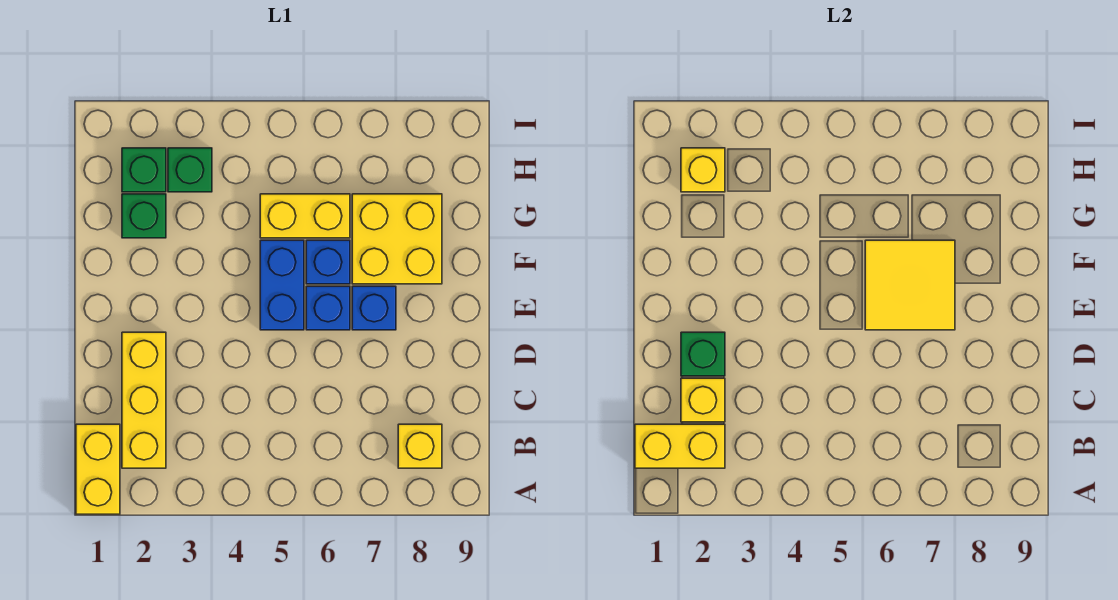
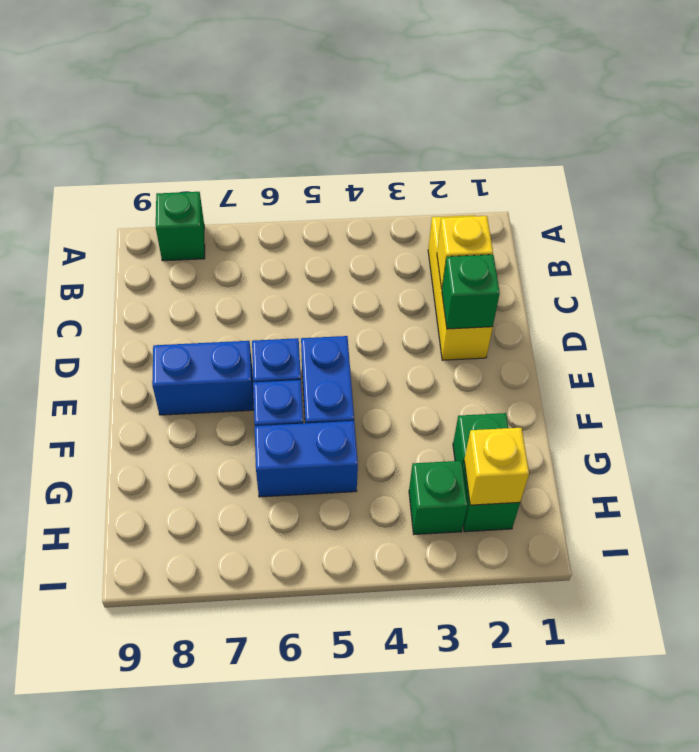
yellow brick A1:B1 level 1 -> none
none -> green brick A8 level 1
yellow brick B1:B2 level 2 -> none
yellow brick B8 level 1 -> none
yellow tile E6:F7 level 2 -> none
blue brick E7 level 1 -> blue brick E7:E8 level 1
yellow brick F7:G8 level 1 -> none
yellow brick G5:G6 level 1 -> blue brick G5:G6 level 1

